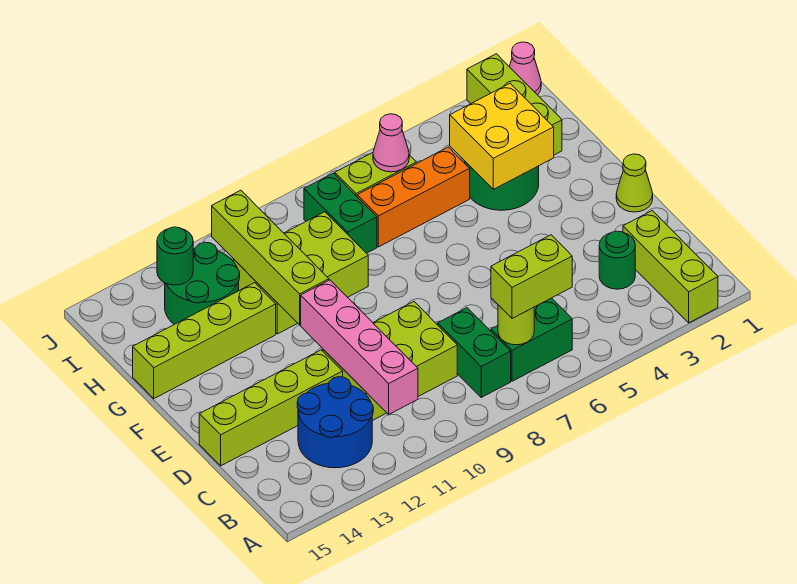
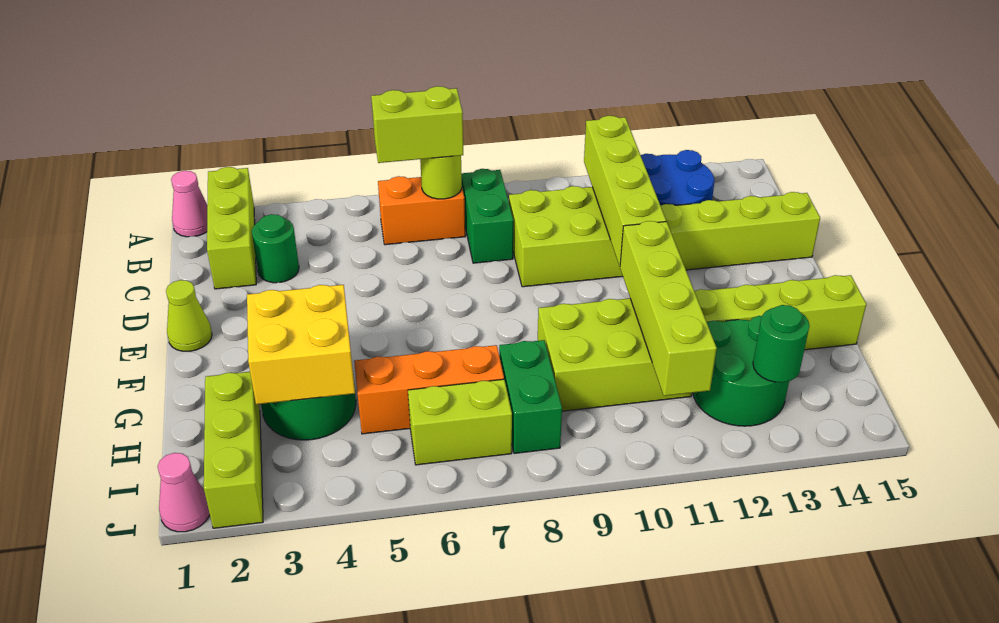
green brick B6:B7 level 1 -> orange brick B6:B7 level 1
pink brick B11:E11 level 2 -> lime brick B11:E11 level 2
pink cone I6 level 2 -> pink cone A1 level 1

